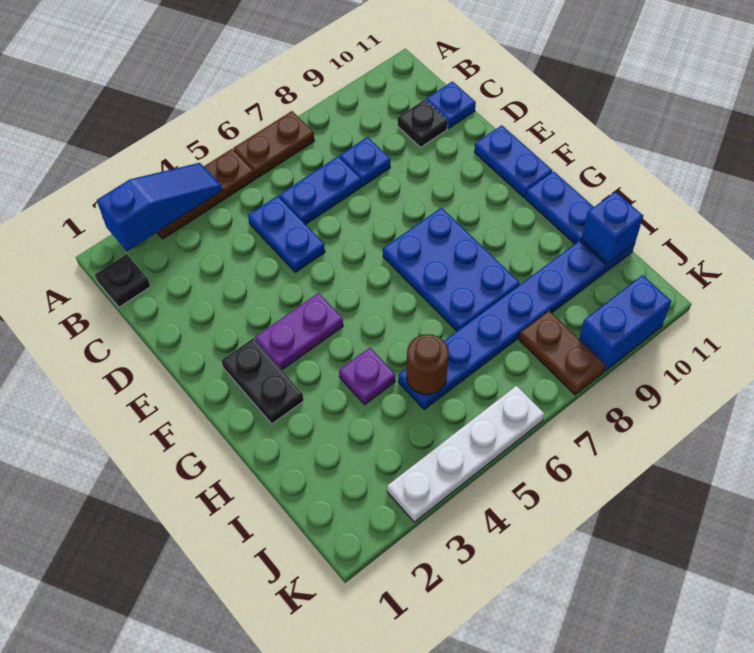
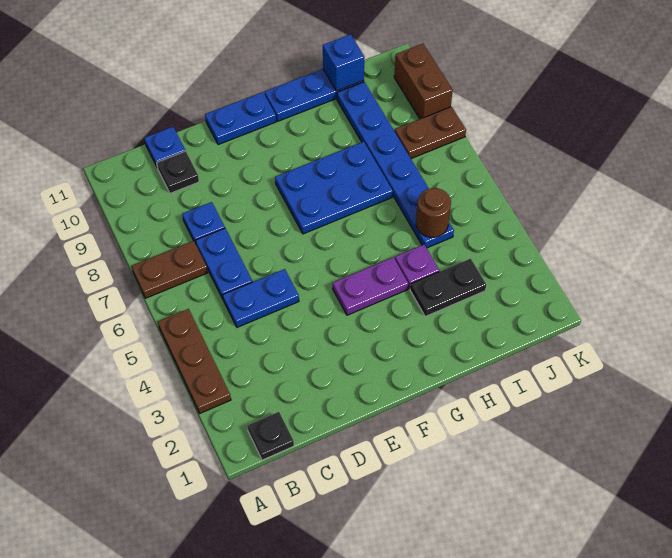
blue slope A2:A4 level 2 top 2 -> none
brown plate A6:A7 level 1 -> brown plate A7:B7 level 1
black plate F2:G2 level 1 -> black plate H3:I3 level 1
purple plate F3:F4 level 1 -> purple plate F4:G4 level 1
white plate K3:K6 level 1 -> none
blue brick K9:K10 level 1 -> brown brick K9:K10 level 1

